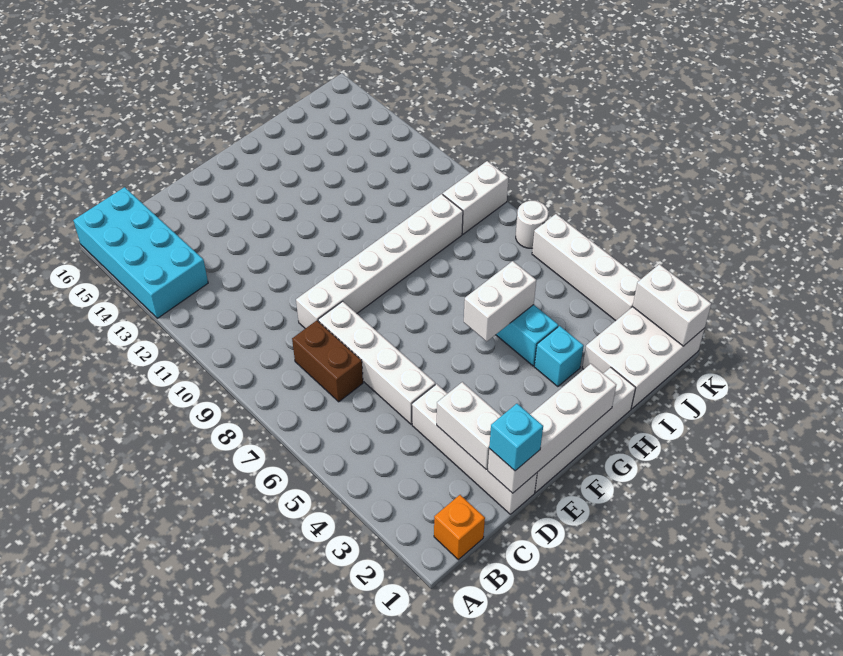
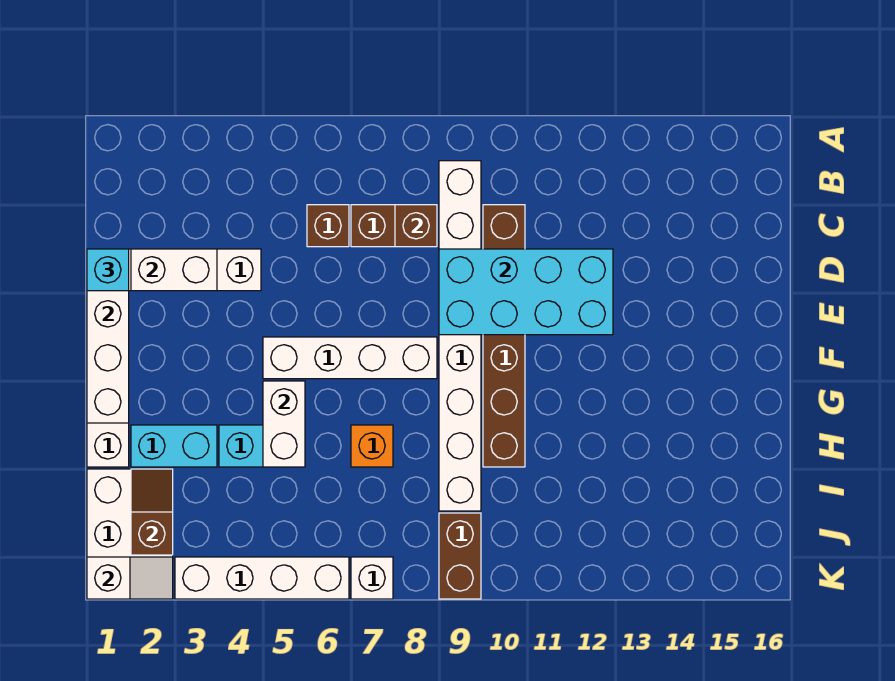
cyan brick A13:B16 level 1 -> cyan brick D9:E12 level 2
orange brick B1 level 1 -> orange brick H7 level 1
none -> brown brick C6 level 1
none -> brown brick C8 level 2
none -> brown brick C10:H10 level 1
white brick D5:D8 level 1 -> white brick F5:F8 level 1
white brick D9:I9 level 1 -> white brick B9:I9 level 1
cyan brick H3 level 1 -> cyan brick H2:H3 level 1
none -> brown slope I2:J2 level 2 top J
white brick J9:K9 level 1 -> brown brick J9:K9 level 1
white brick K1:K2 level 2 -> white slope K1:K2 level 2 top 1
white round brick K7 level 1 -> white brick K7 level 1

